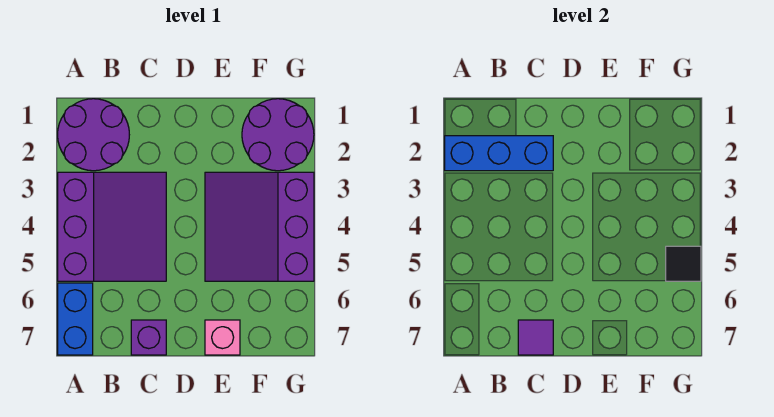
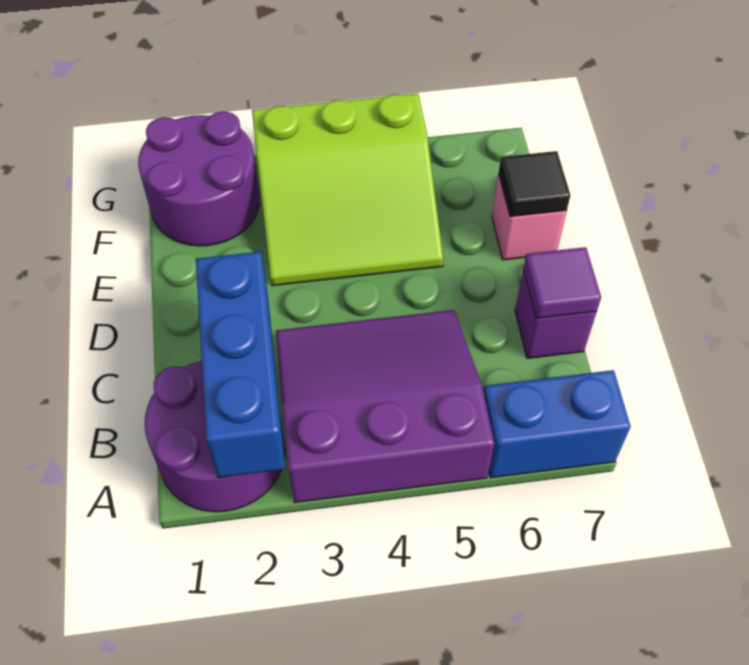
purple slope E3:G5 level 1 top G -> lime slope E3:G5 level 1 top G
black tile G5 level 2 -> black tile E7 level 2

